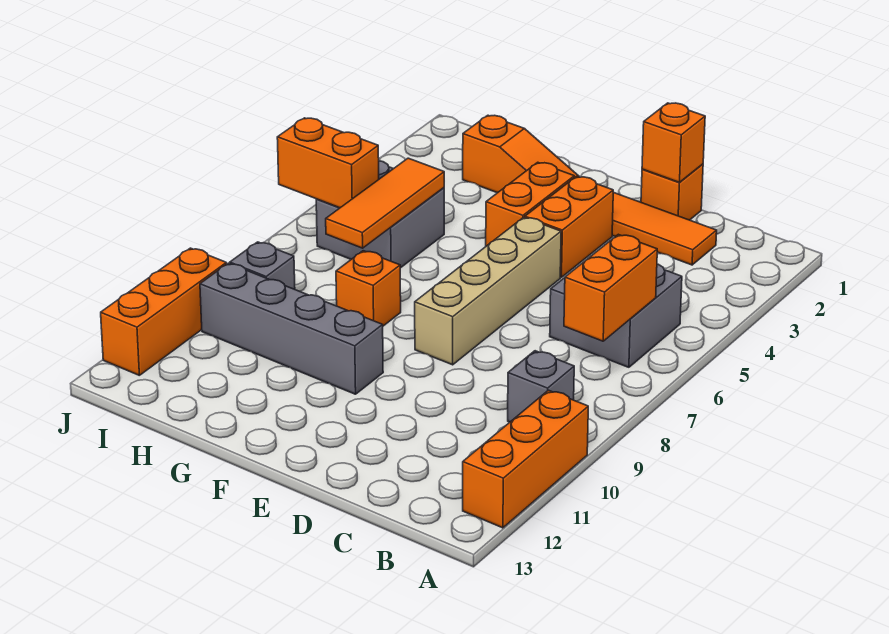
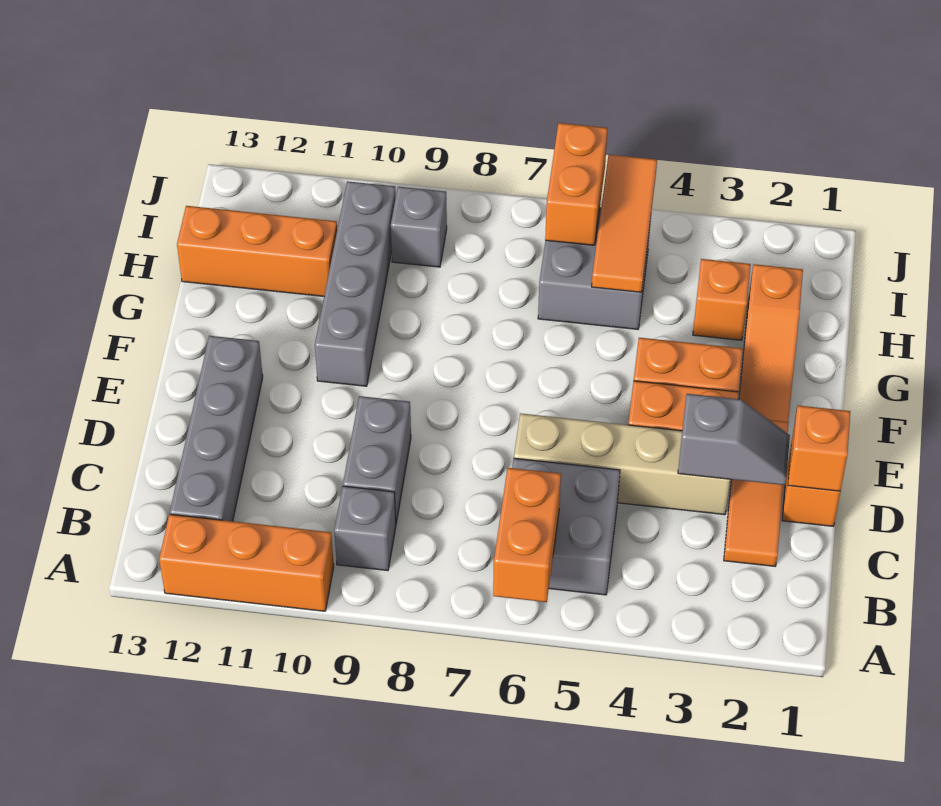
orange brick B6:B7 level 2 -> orange brick A6:B6 level 2
none -> grey brick B12:E12 level 1
none -> grey brick C9:D9 level 1
none -> grey slope D2:D3 level 2 top 3
tan brick E5:E8 level 1 -> tan brick D3:D6 level 1
orange brick G8 level 1 -> orange brick H3 level 1
orange tile H5:H7 level 2 -> orange tile H5:J5 level 2
orange brick J10:J12 level 1 -> orange brick H11:H13 level 1

